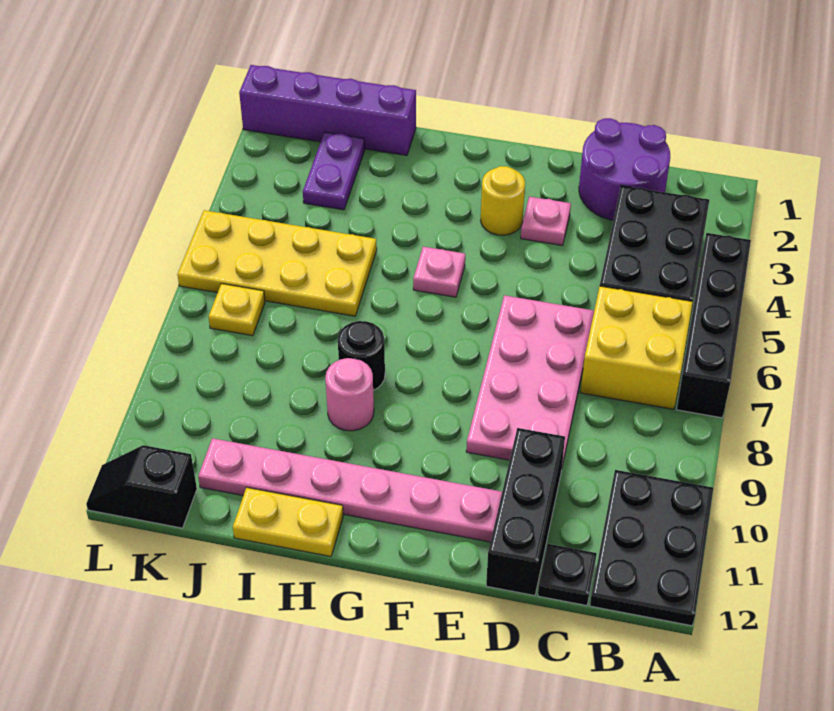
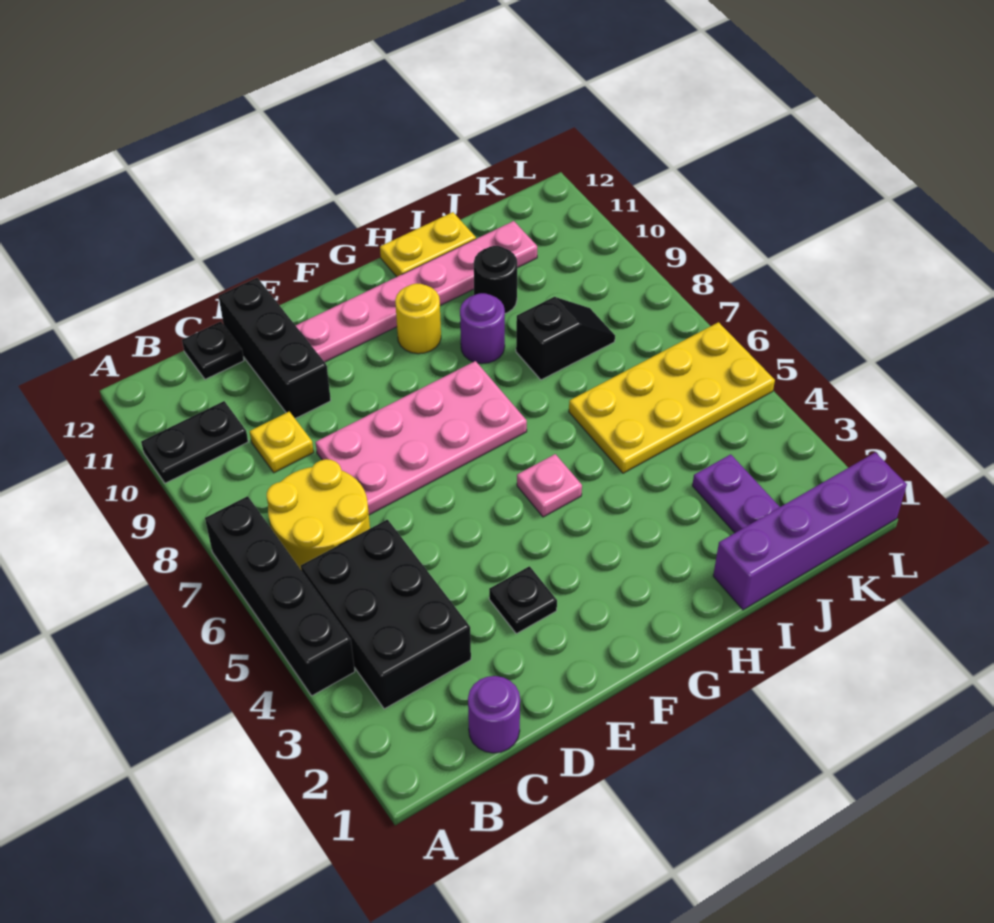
black plate A10:B12 level 1 -> black plate A10:B10 level 1
yellow brick B6:C7 level 1 -> yellow round brick B6:C7 level 1
purple round brick C1:D2 level 1 -> purple round brick C1 level 1
pink plate D6:E9 level 1 -> pink plate D7:G8 level 1
pink plate E3 level 1 -> black plate E3 level 1
yellow round brick F3 level 1 -> yellow round brick G10 level 1
black round brick H8 level 1 -> black round brick I10 level 1
pink round brick H9 level 1 -> purple round brick H9 level 1
yellow plate K7 level 1 -> yellow plate C9 level 1
black slope K12:L12 level 1 top K -> black slope I8:J8 level 1 top I

